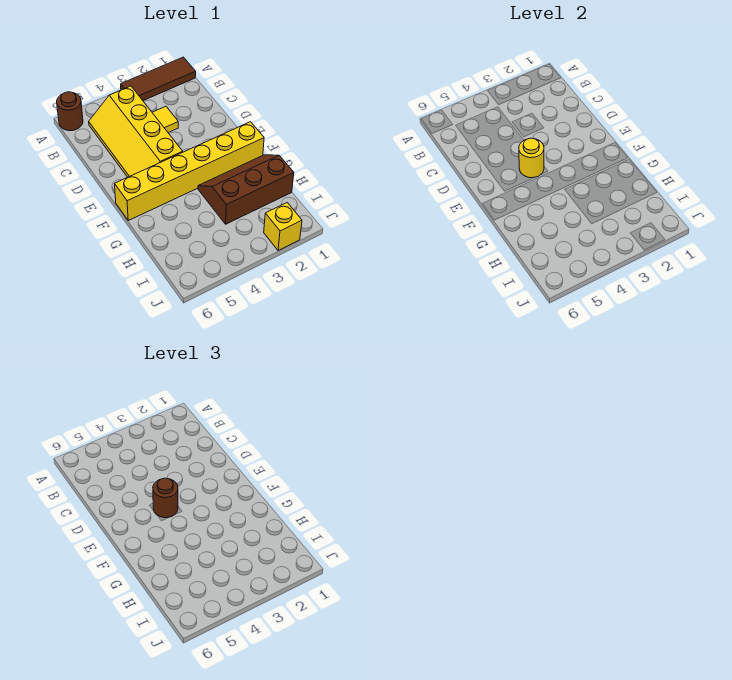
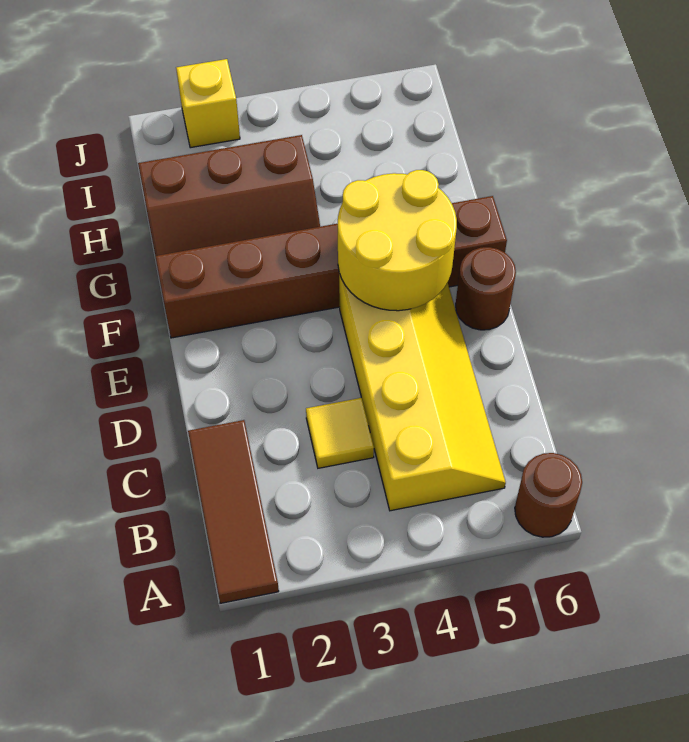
brown tile A1:A3 level 1 -> brown tile A1:C1 level 1
yellow round brick E4 level 2 -> yellow round brick E4:F5 level 2
brown round brick E4 level 3 -> brown round brick E6 level 1
yellow brick F1:F6 level 1 -> brown brick F1:F6 level 1

